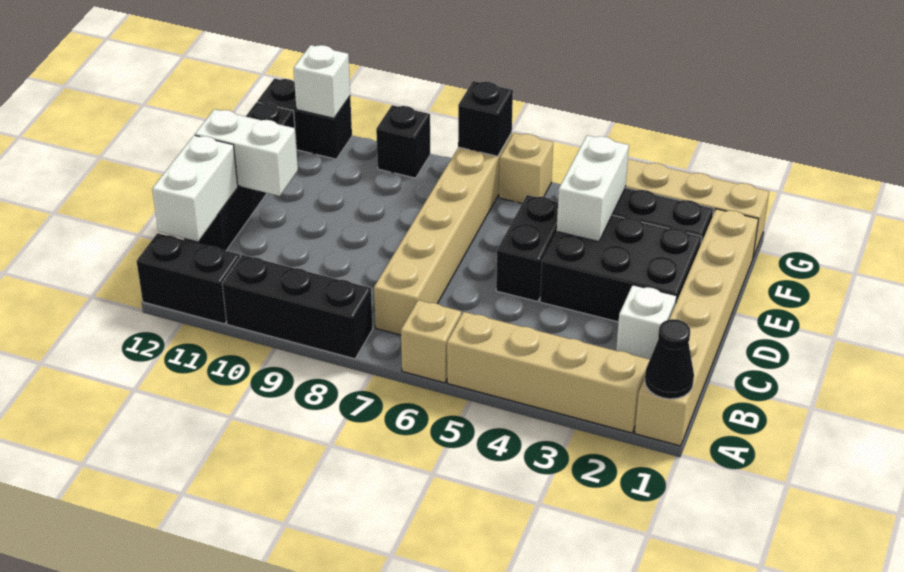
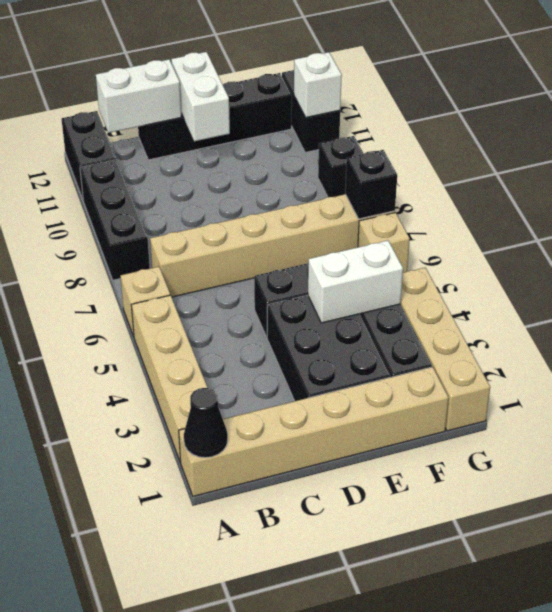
white brick C2 level 1 -> none

